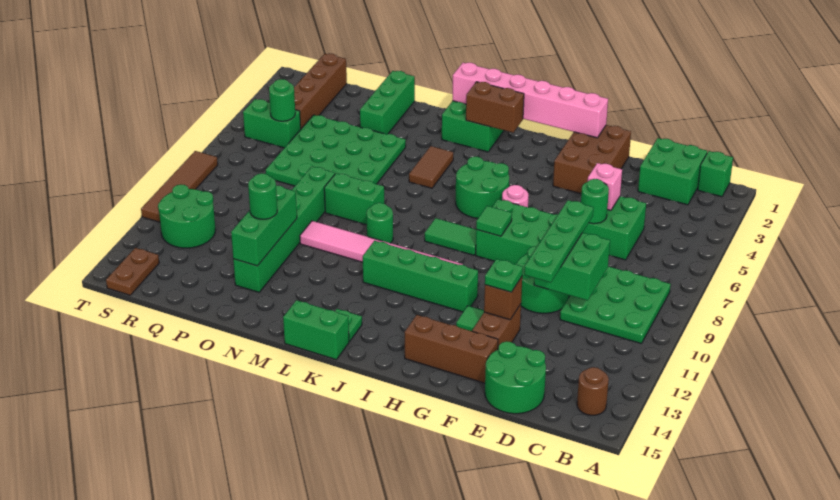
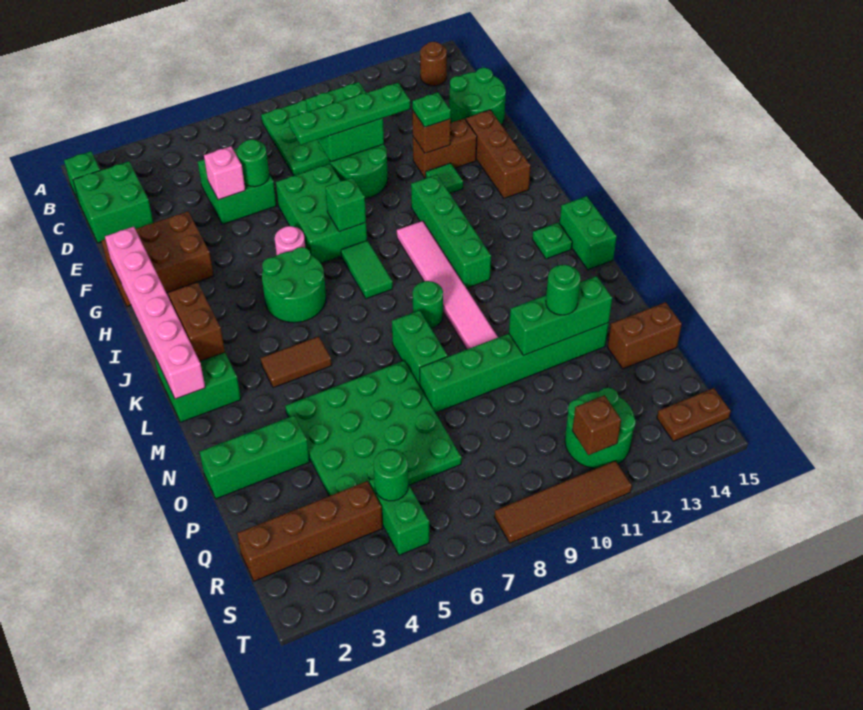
green tile H8 level 2 -> green brick H8 level 2
none -> brown brick P14:P15 level 1
none -> brown brick S11 level 2

